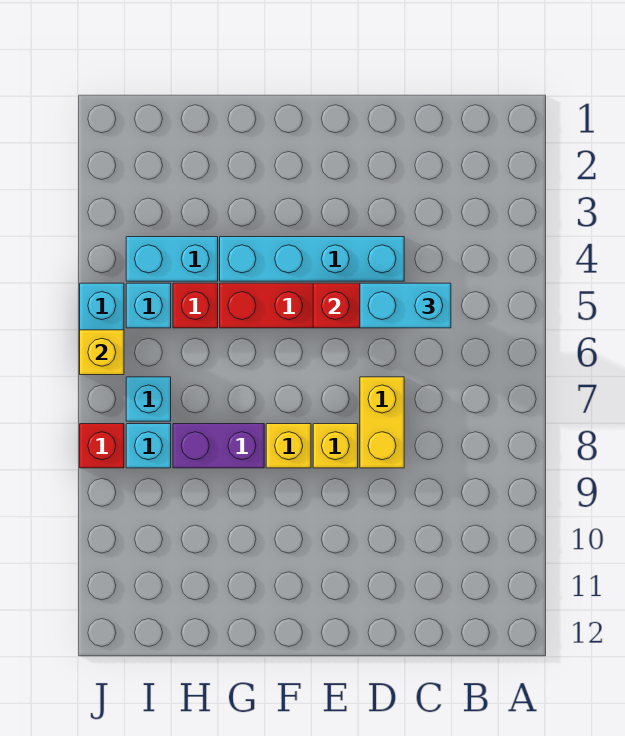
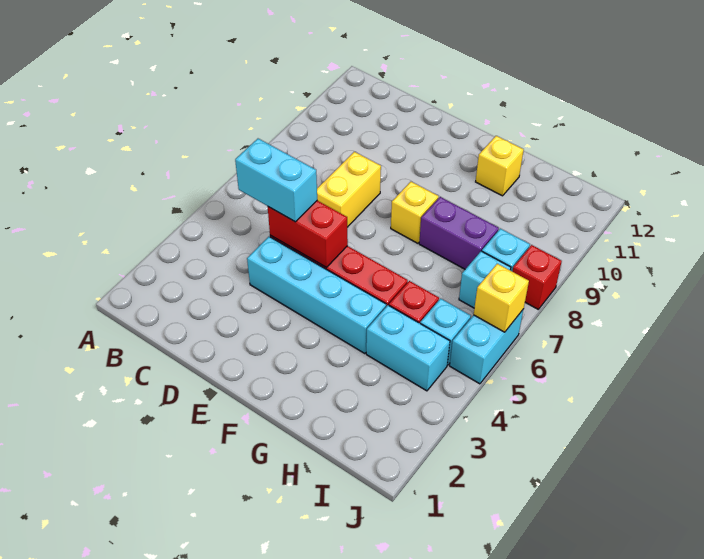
yellow brick E8 level 1 -> yellow brick G11 level 1

